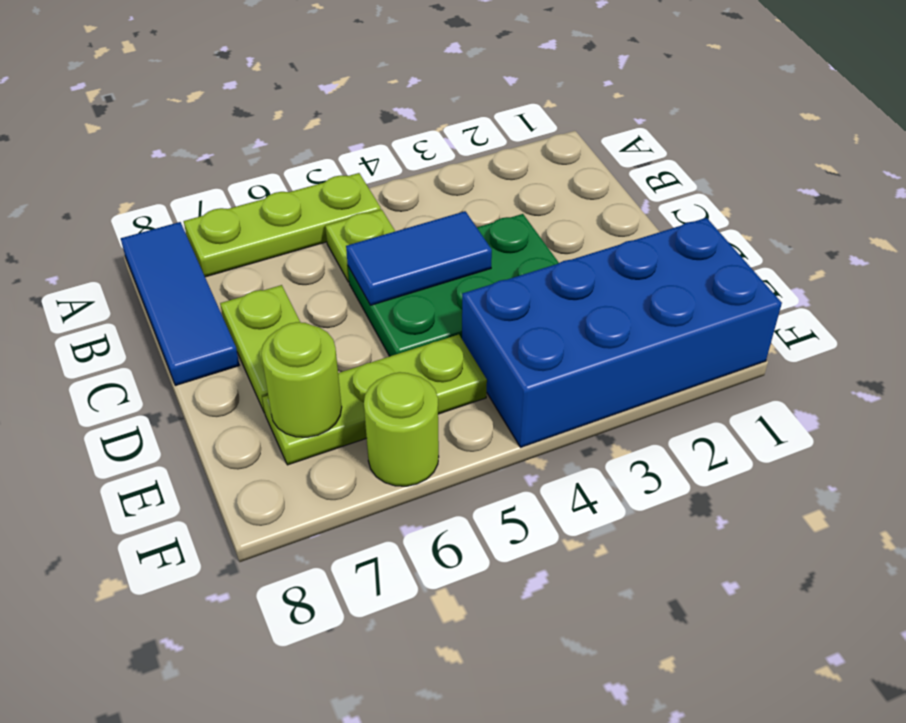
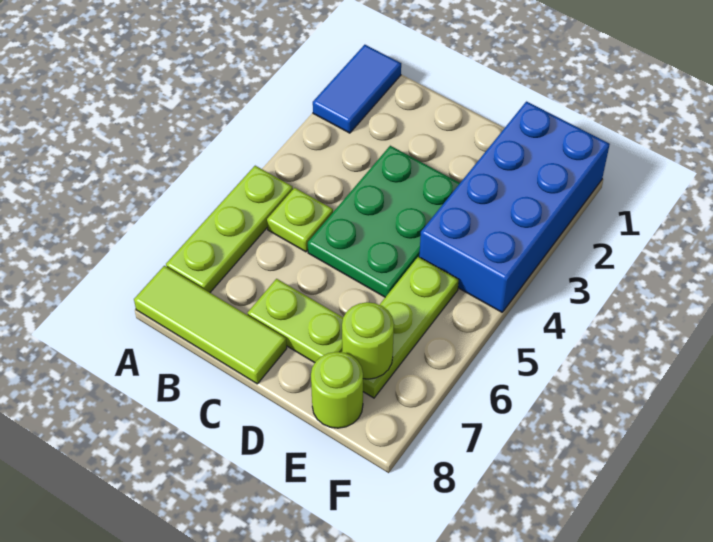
blue tile A8:C8 level 1 -> lime tile A8:C8 level 1
blue tile C4:C5 level 2 -> blue tile A1:A2 level 1
lime round brick F6 level 1 -> lime round brick E8 level 1

